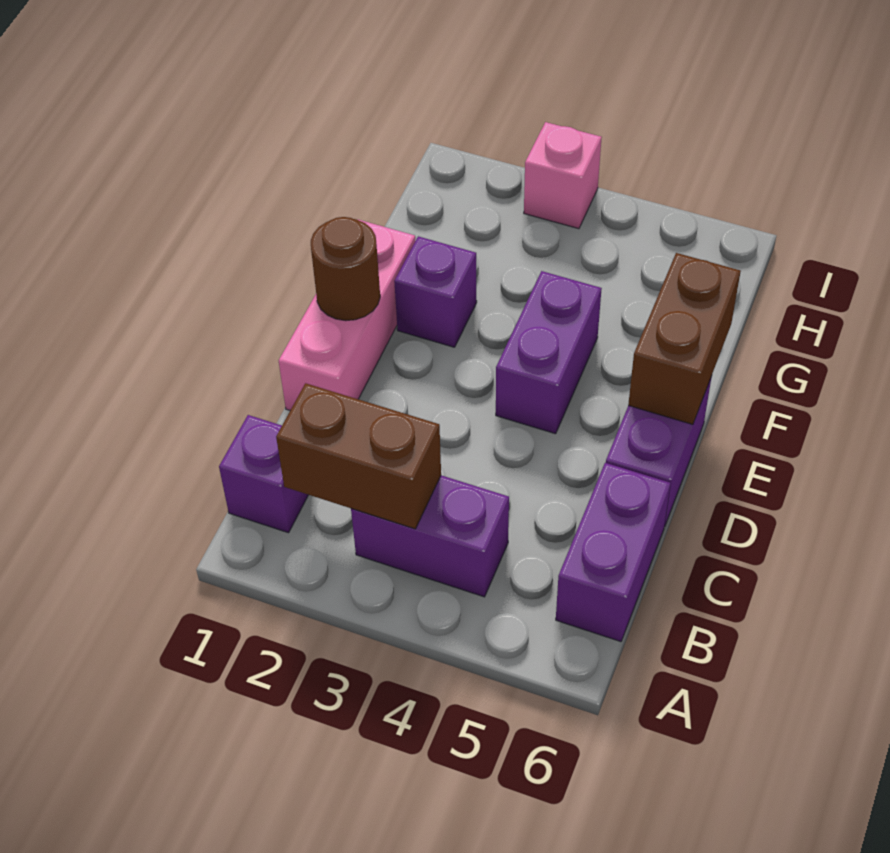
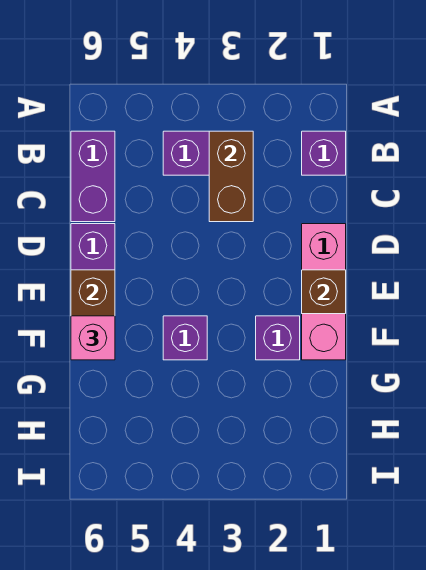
brown brick B2:B3 level 2 -> brown brick B3:C3 level 2
brown round brick E1 level 2 -> brown brick E1 level 2
purple brick E4:F4 level 1 -> purple brick F4 level 1
pink brick I3 level 1 -> pink brick F6 level 3

